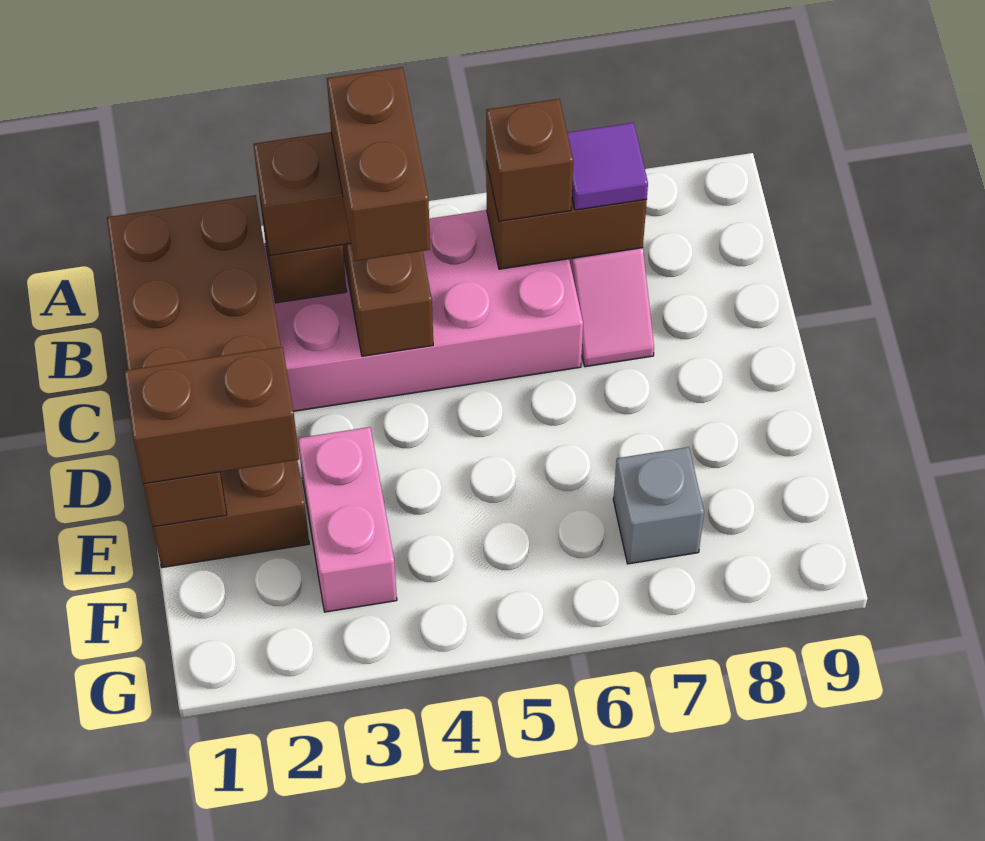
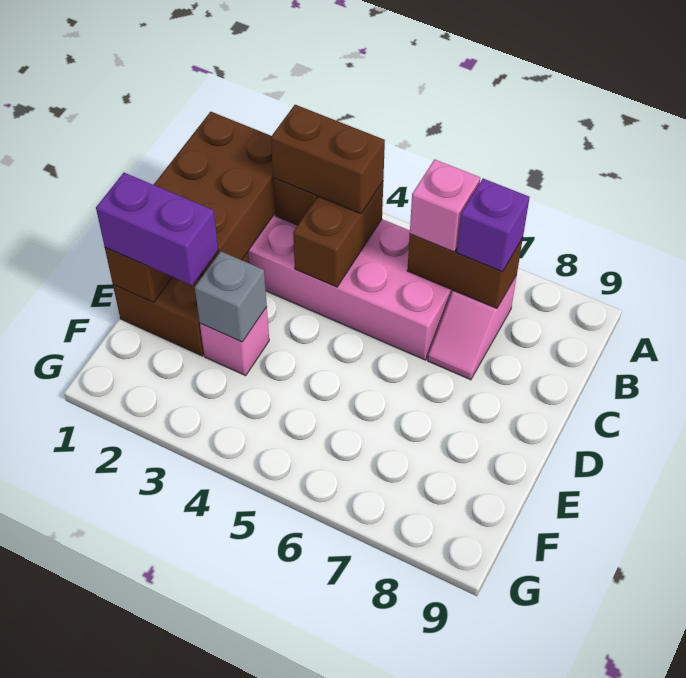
brown brick B4:C4 level 4 -> none
brown brick B6 level 3 -> pink brick B6 level 3
purple tile B7 level 3 -> purple brick B7 level 3
brown brick E1:E2 level 3 -> purple brick E1:E2 level 3
pink brick E3:F3 level 1 -> pink brick E3 level 1
grey brick F7 level 1 -> grey brick E3 level 2

